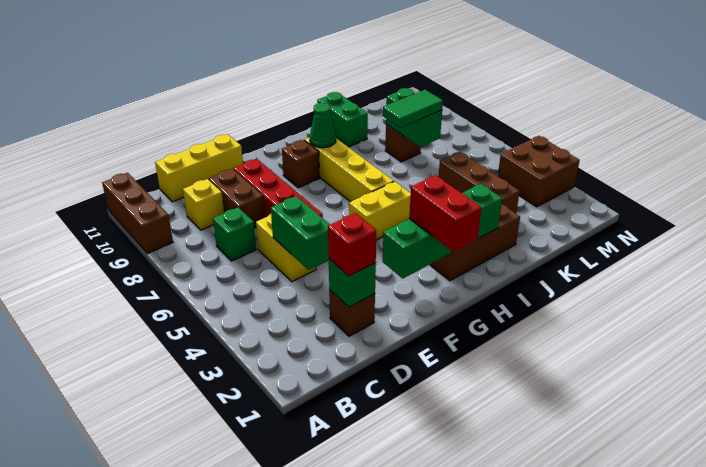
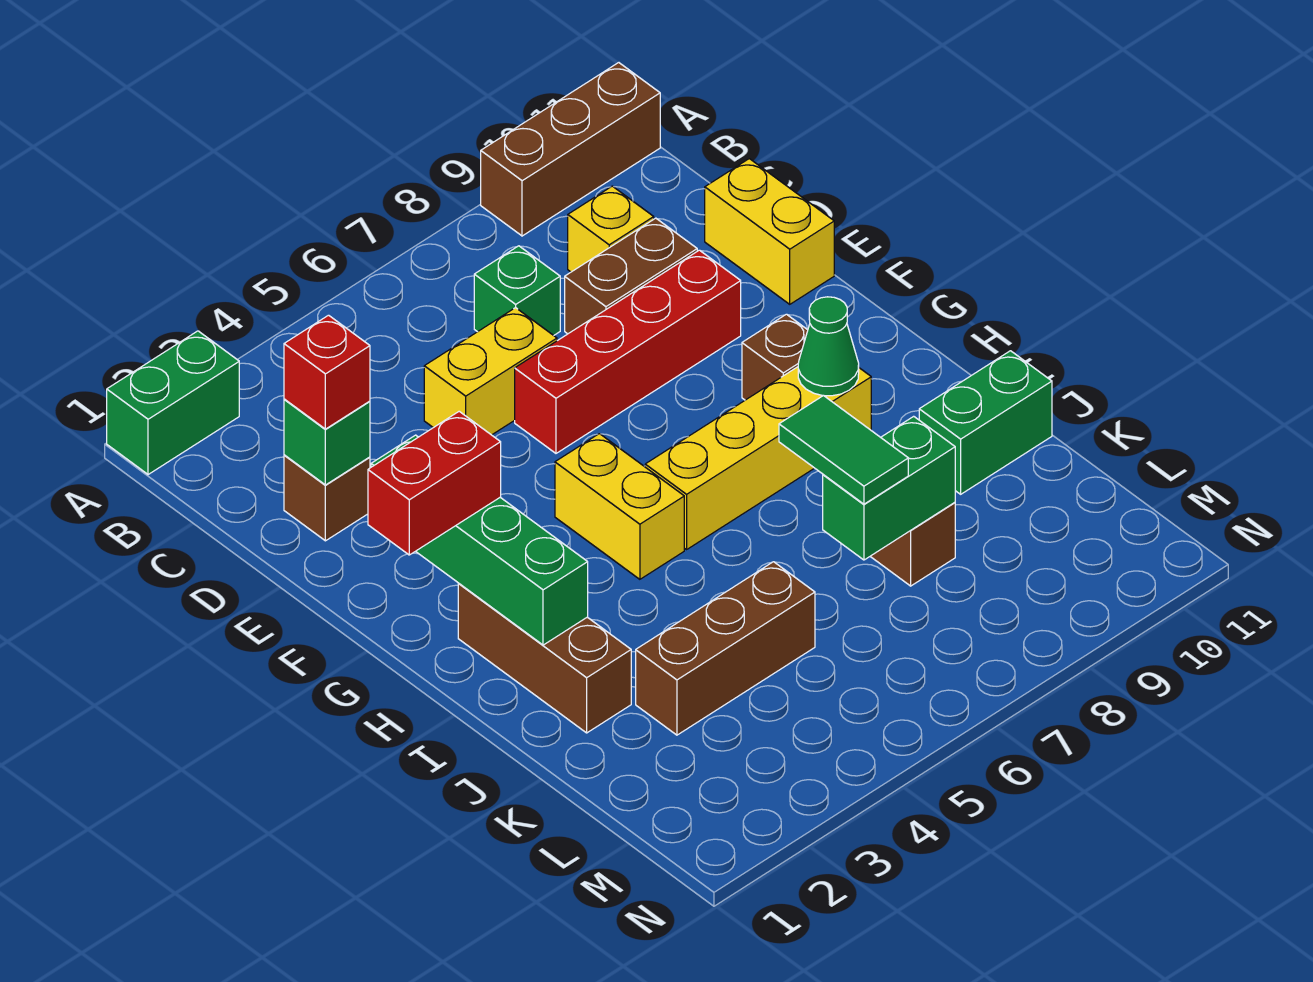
yellow brick C11:E11 level 1 -> yellow brick D11:E11 level 1
green brick D4:D5 level 2 -> green brick A1:A2 level 1
brown brick M3:N4 level 1 -> none

